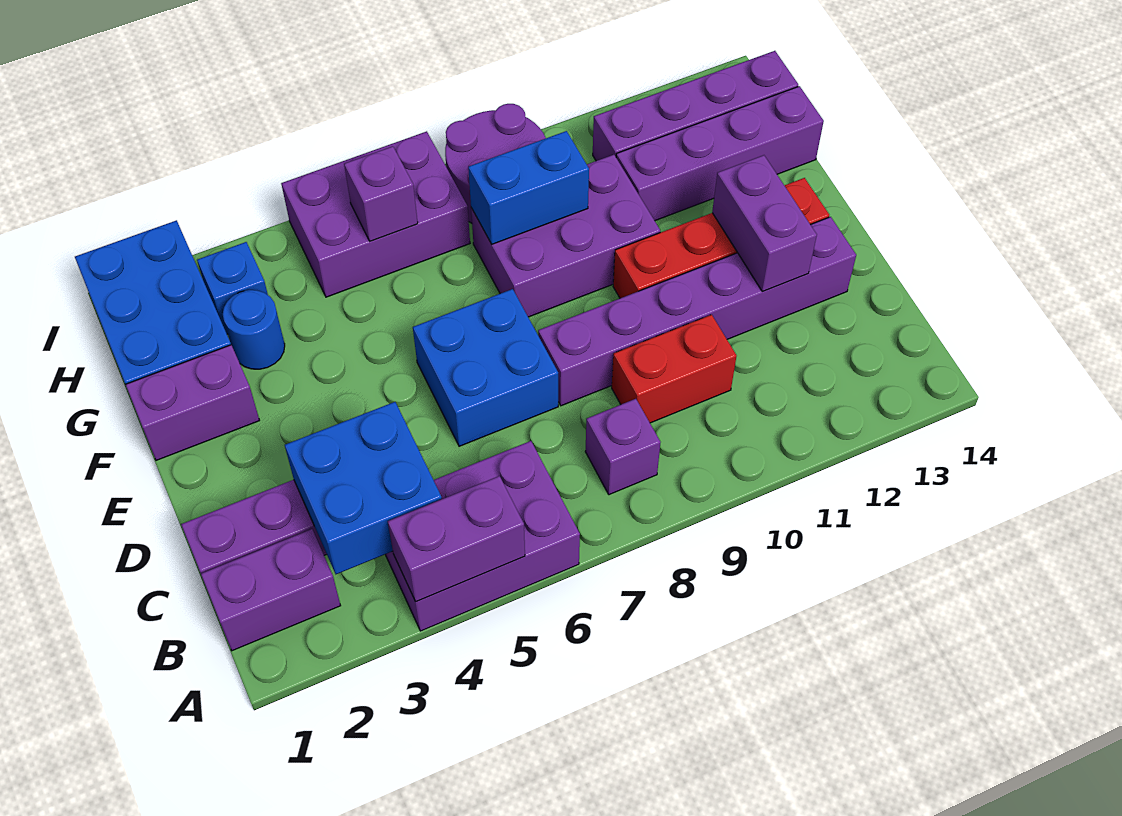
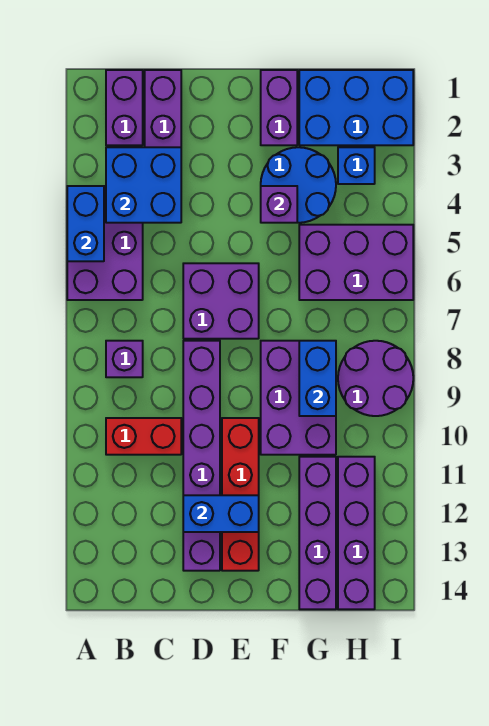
purple brick A4:A5 level 2 -> blue brick A4:A5 level 2
red brick C9:C10 level 1 -> red brick B10:C10 level 1
blue brick D6:E7 level 1 -> purple brick D6:E7 level 1
purple brick D12:E12 level 2 -> blue brick D12:E12 level 2
blue round brick G3 level 1 -> blue round brick F3:G4 level 1
purple brick H5:I7 level 1 -> purple brick G5:I6 level 1
purple brick H6 level 2 -> purple brick F4 level 2

